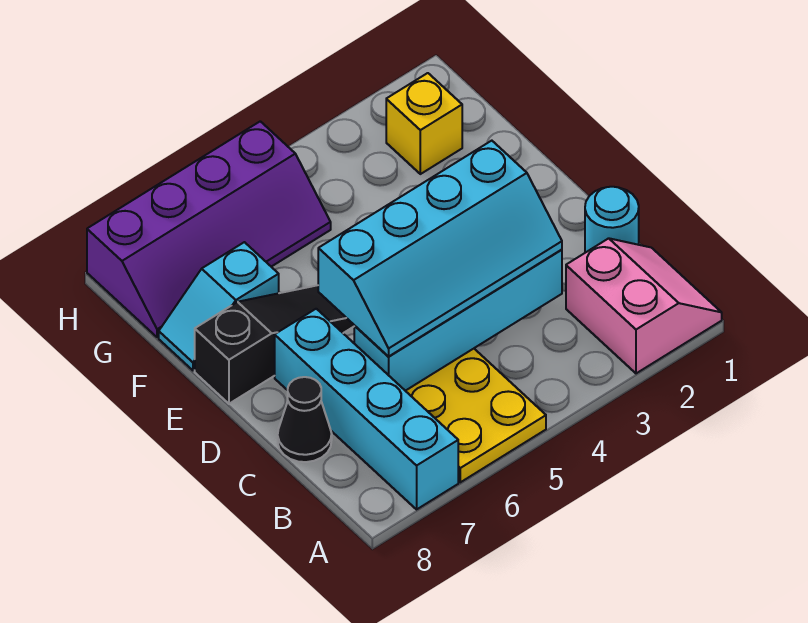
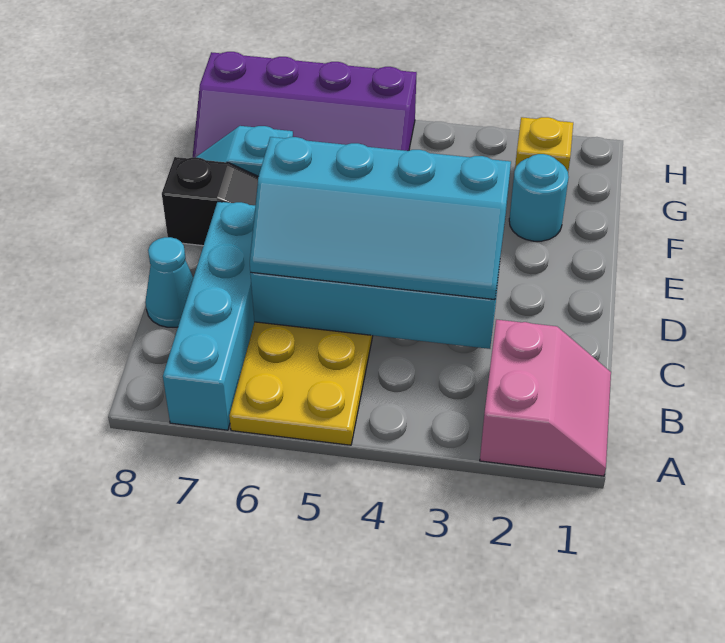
cyan round brick C1 level 1 -> cyan round brick F2 level 1
black cone C8 level 1 -> cyan cone C8 level 1

